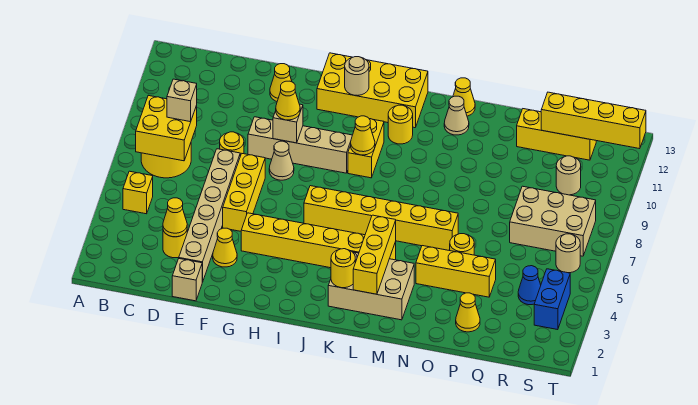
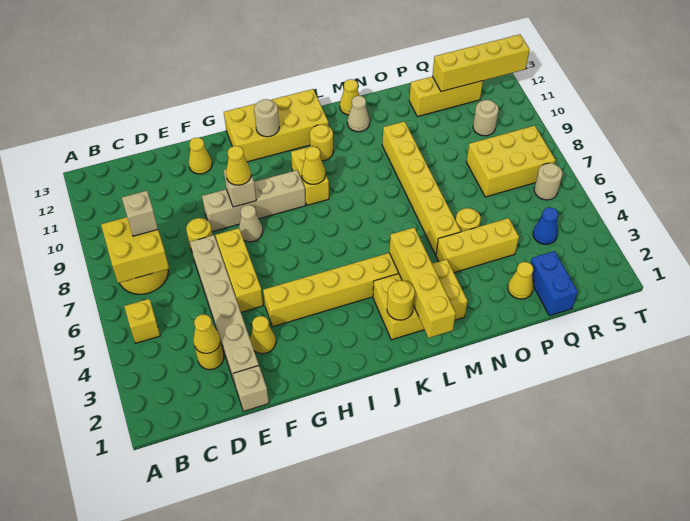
yellow brick I6:N6 level 1 -> yellow brick N5:N10 level 1
tan brick K2:M3 level 1 -> yellow brick K2:M3 level 1
yellow brick L2:L4 level 2 -> yellow brick L1:L4 level 2
tan brick Q7:S8 level 1 -> yellow brick Q7:S8 level 1
blue brick S3:S4 level 1 -> blue brick Q1:Q2 level 1

